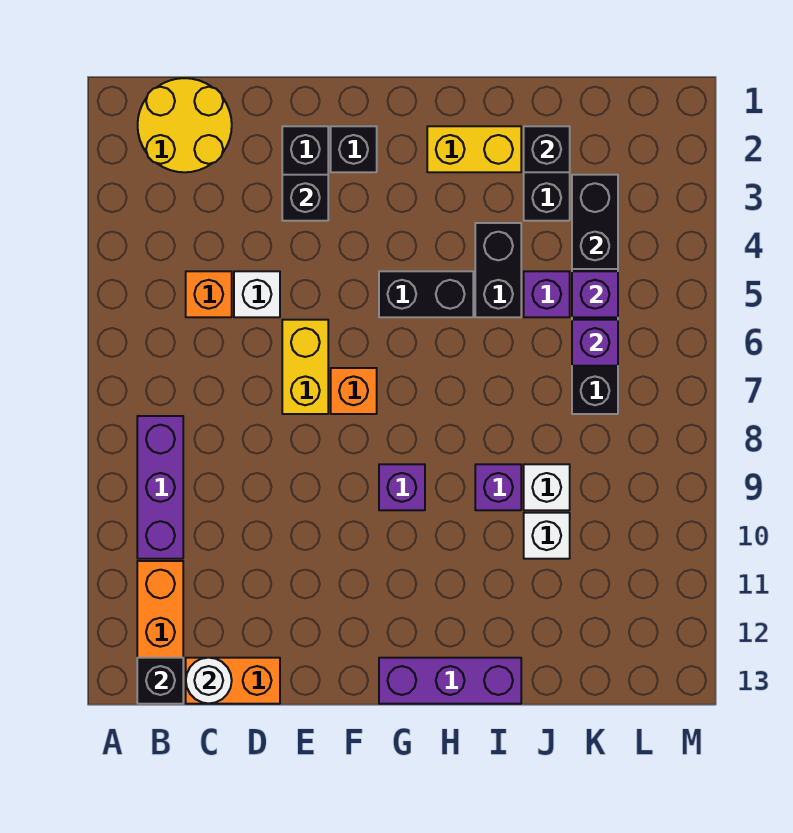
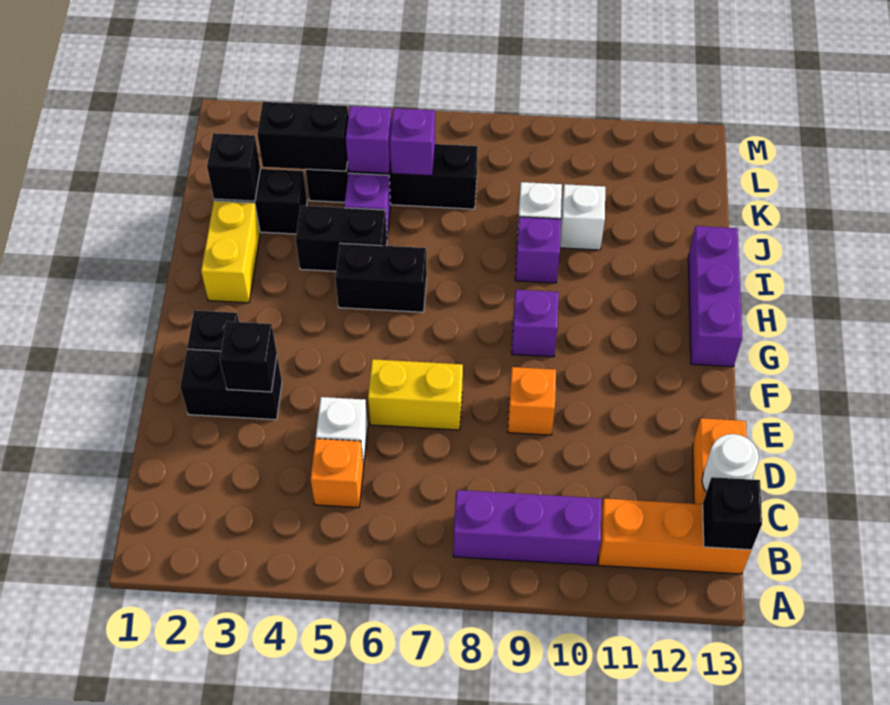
yellow round brick B1:C2 level 1 -> none
orange brick F7 level 1 -> orange brick E9 level 1
black brick G5:H5 level 1 -> black brick H5:H6 level 1

